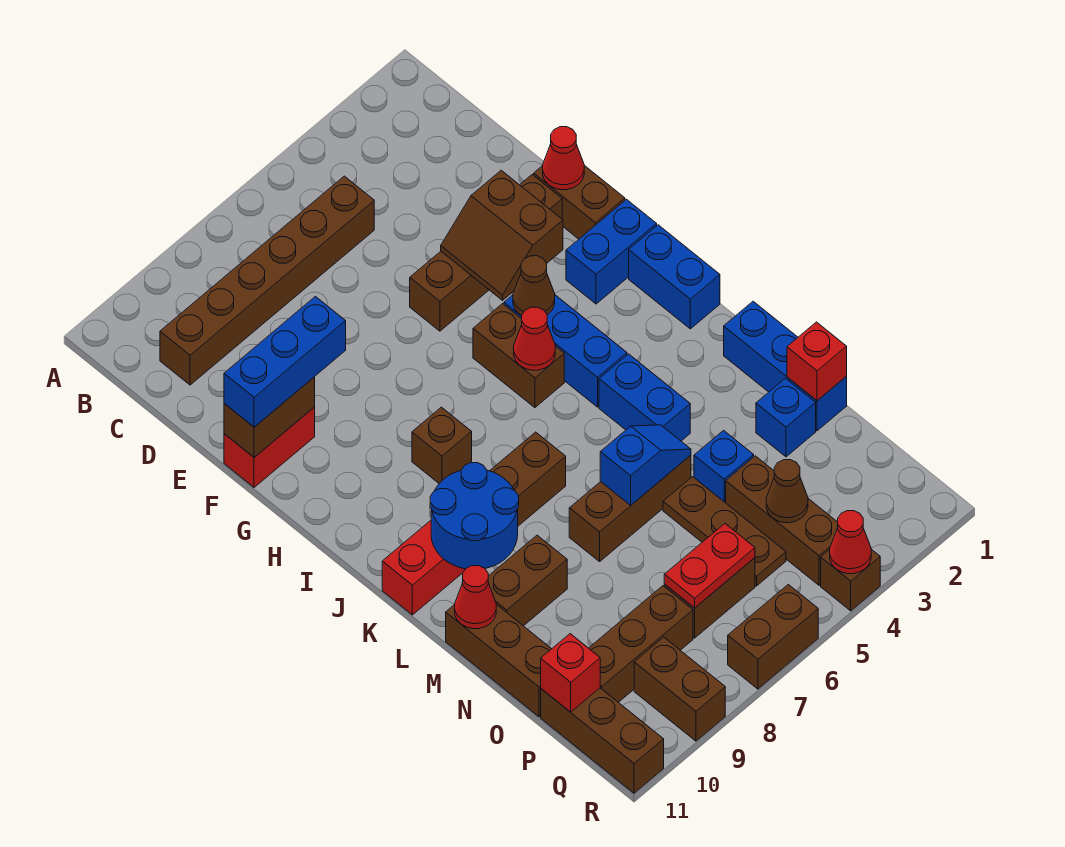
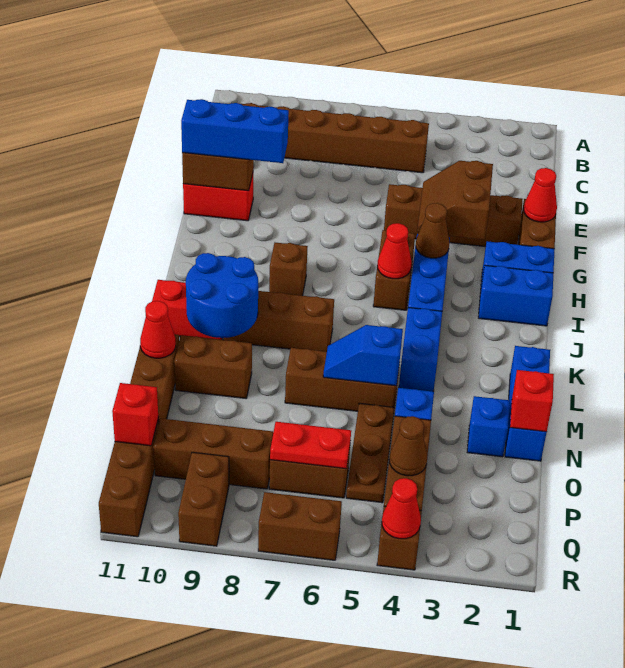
blue brick I1:J1 level 1 -> blue brick I1:I2 level 1
blue slope M5:M6 level 2 top 6 -> blue slope M5:M6 level 2 top 5

